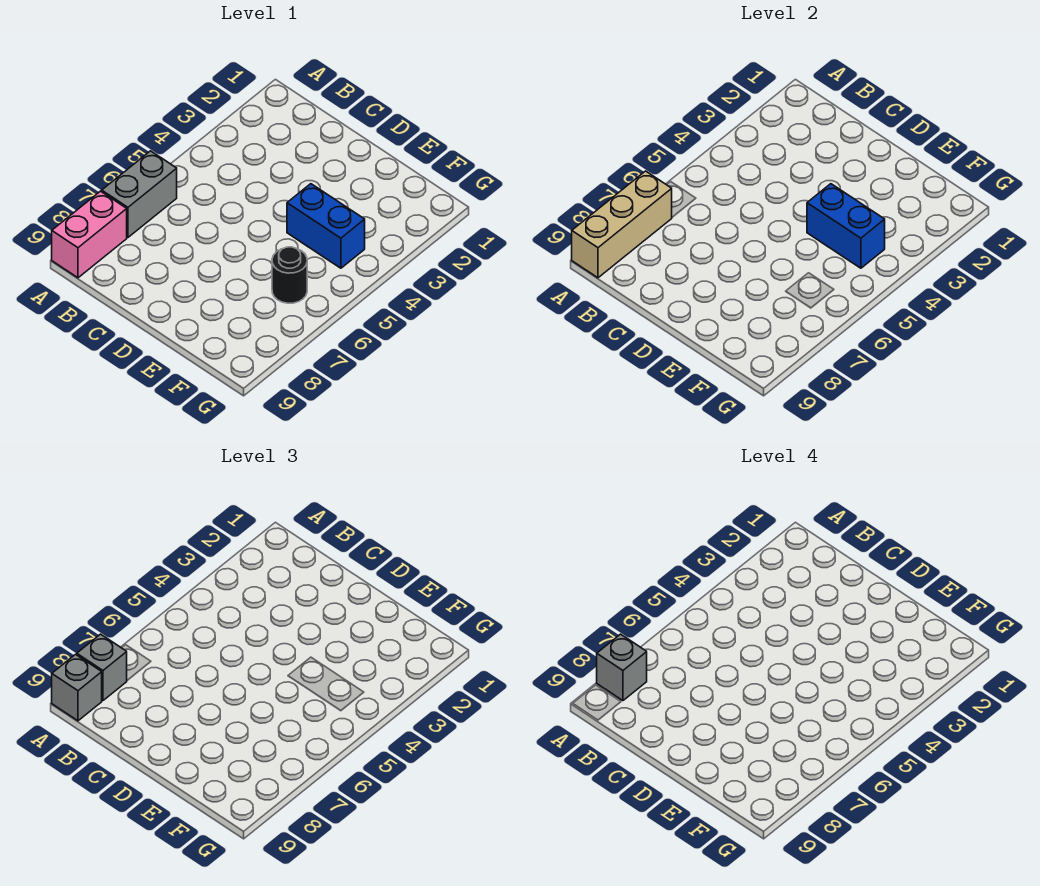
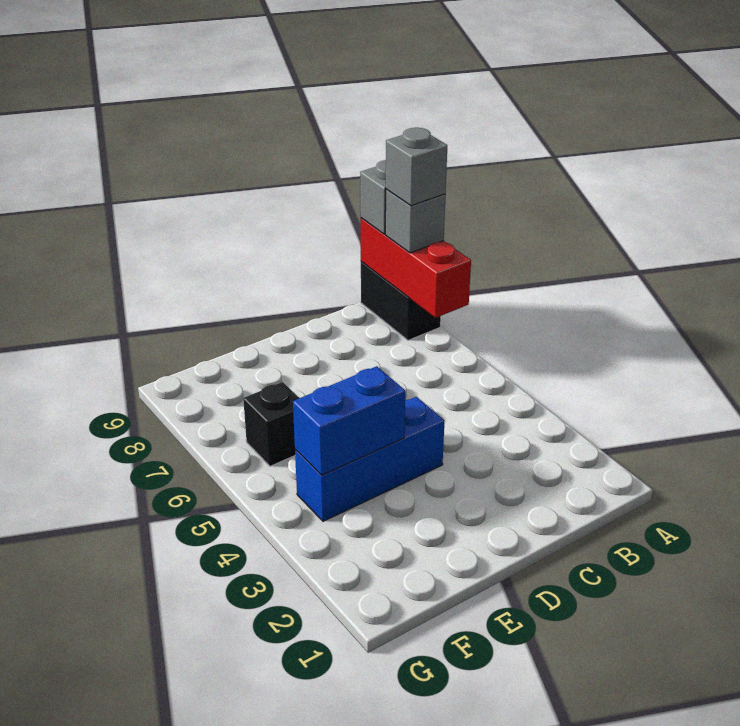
grey brick A6:A7 level 1 -> none
tan brick A7:A9 level 2 -> red brick A7:A9 level 2
pink brick A8:A9 level 1 -> black brick A8:A9 level 1
blue brick E4:F4 level 1 -> blue brick D4:F4 level 1
black round brick F6 level 1 -> black brick F6 level 1

